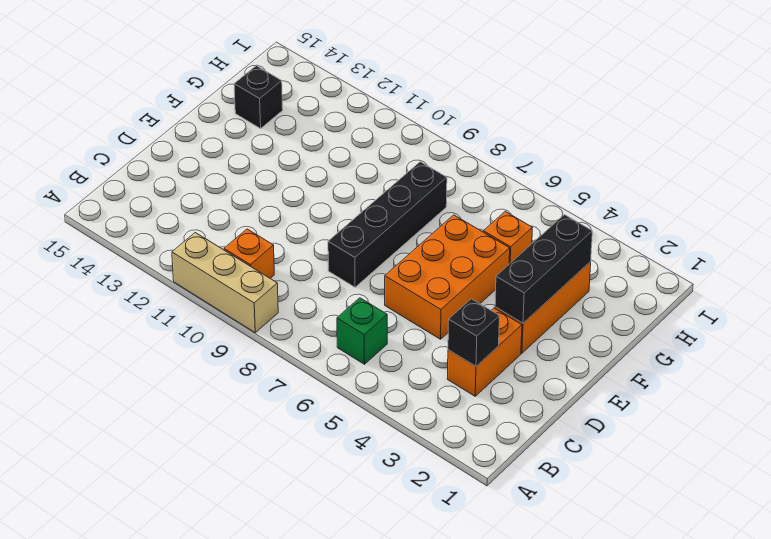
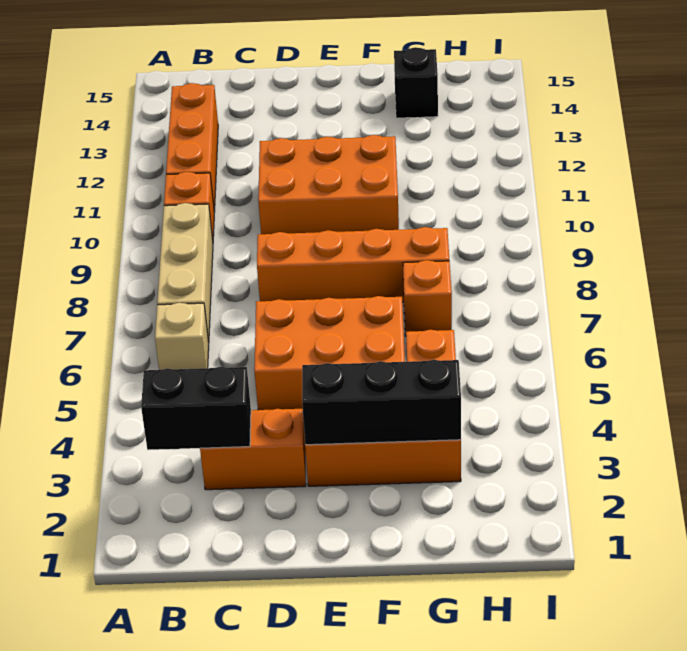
tan brick A9:A11 level 1 -> tan brick B7:B9 level 1
green brick B6 level 1 -> tan brick B6 level 1
none -> orange brick B11:B13 level 1
black brick C3 level 2 -> black brick B3:C3 level 2
black brick D8:G8 level 1 -> orange brick D8:G8 level 1
none -> orange brick D10:F11 level 1
none -> orange brick G7 level 1

